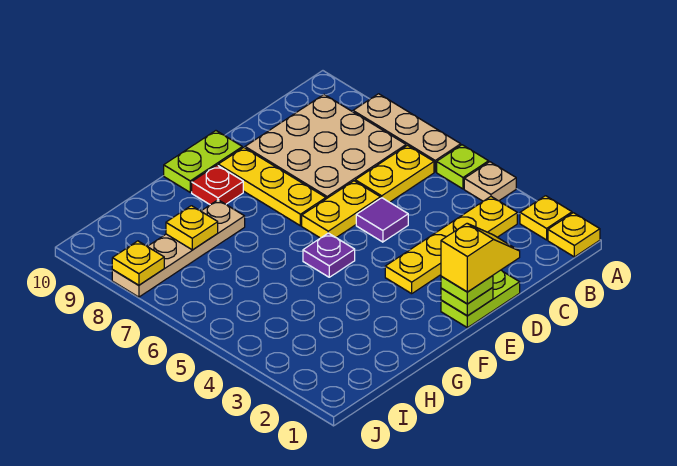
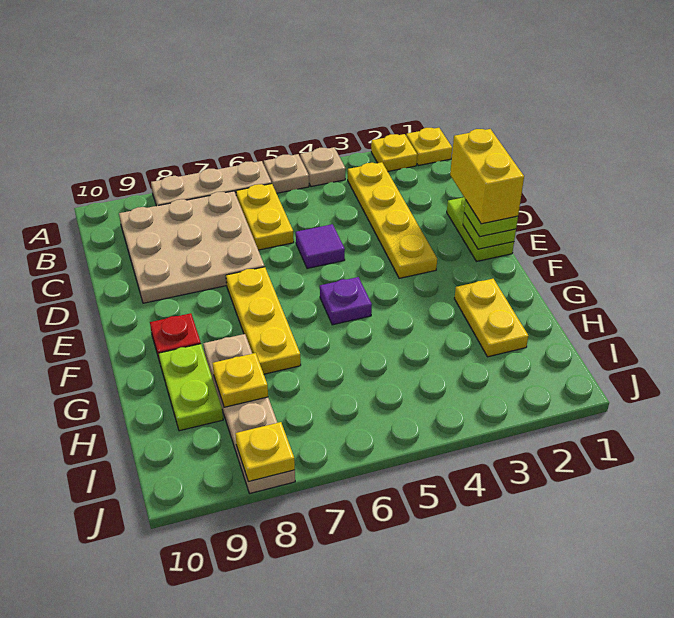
lime plate A5 level 1 -> tan plate A5 level 1
yellow slope D1:E1 level 4 top E -> yellow brick D1:E1 level 4
yellow plate D6:E6 level 1 -> yellow plate G2:H2 level 1
yellow plate E7:E9 level 1 -> yellow plate E7:G7 level 1
lime plate E10:F10 level 1 -> lime plate G9:H9 level 1

